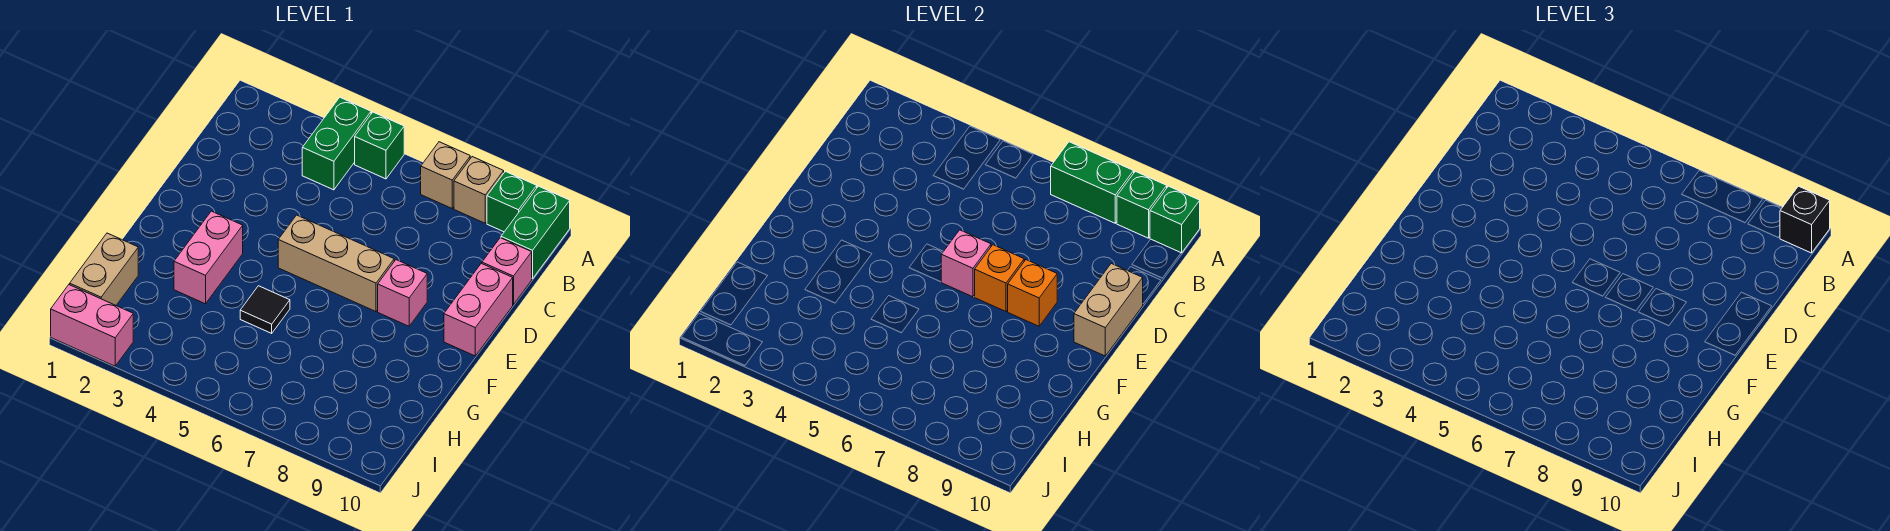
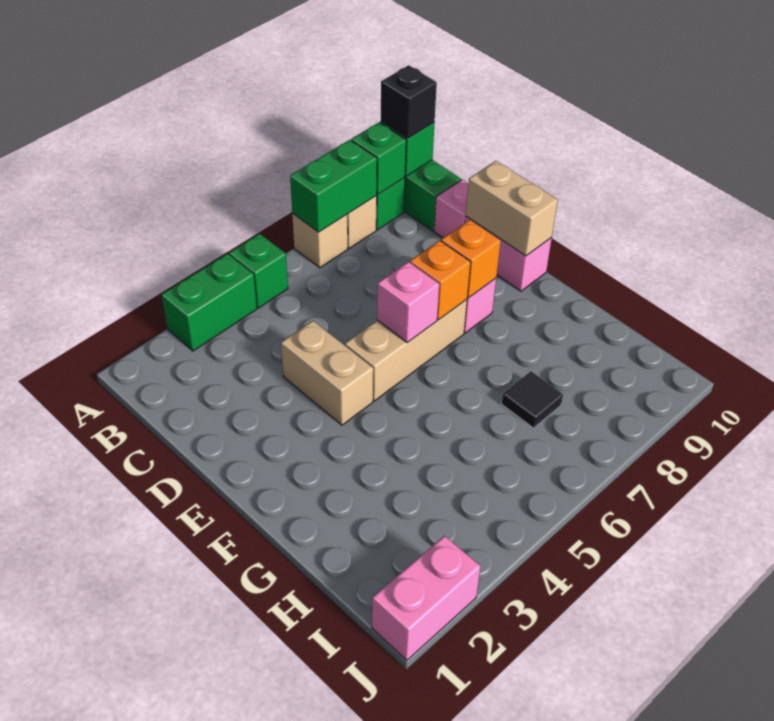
green brick A4:B4 level 1 -> green brick A3:A4 level 1
pink brick F3:G3 level 1 -> none
black tile G5 level 1 -> black tile H7 level 1
tan brick H1:I1 level 1 -> tan brick D4:E4 level 1

